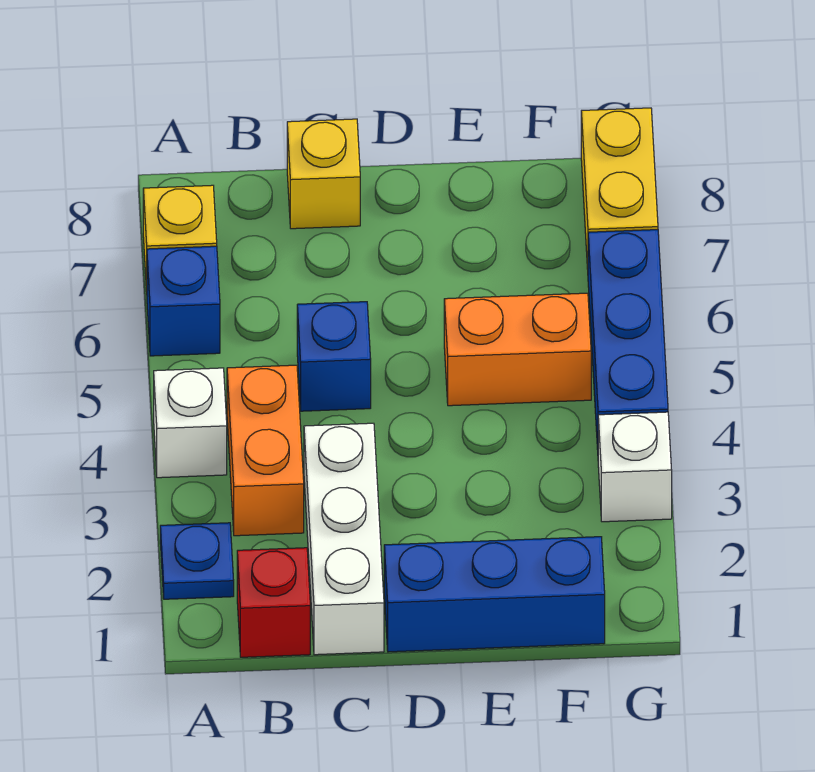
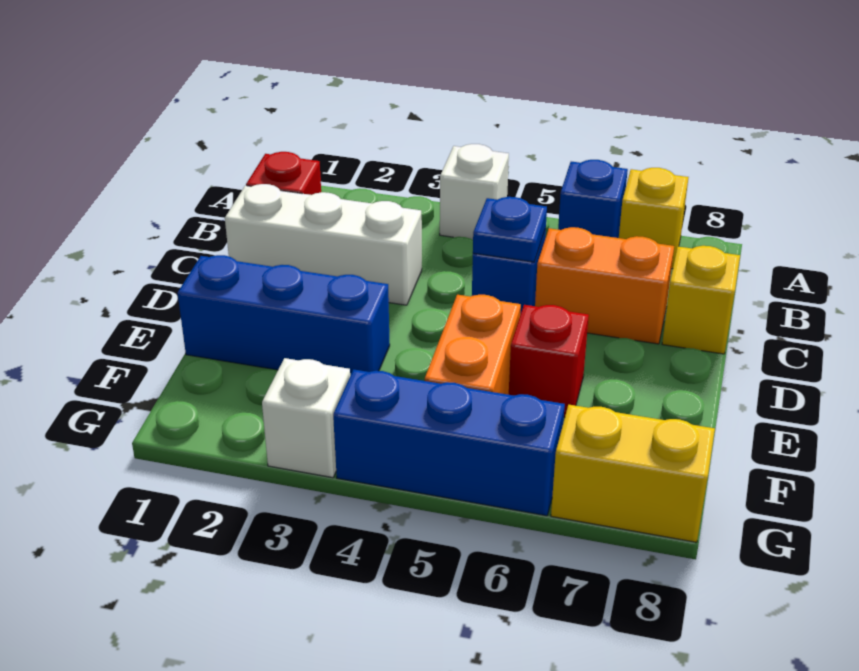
blue plate A2 level 1 -> blue plate C5 level 2
orange brick B3:B4 level 1 -> orange brick C6:C7 level 1
blue brick D1:F1 level 1 -> blue brick E1:E3 level 1
none -> red brick E6 level 1

